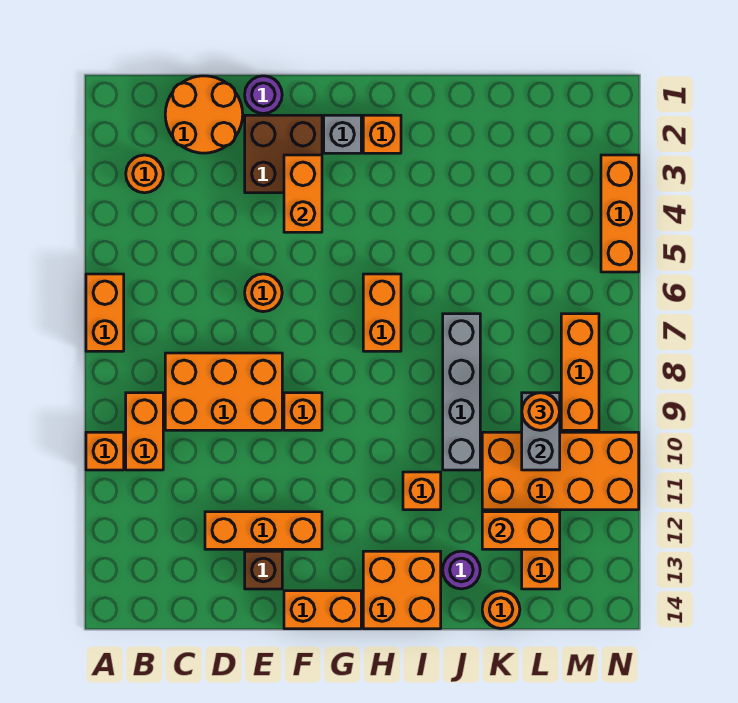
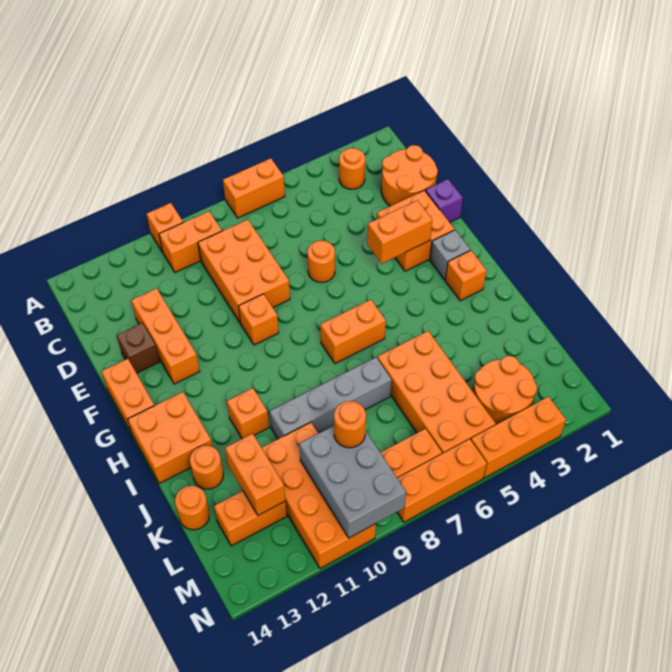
purple round brick E1 level 1 -> purple brick E1 level 1
brown brick E2:F3 level 1 -> orange brick E2:F3 level 1
none -> orange brick J5:M6 level 1
purple round brick J13 level 1 -> orange round brick J13 level 1
none -> orange round brick L3:M4 level 1
grey brick L9:L10 level 2 -> grey brick L9:N10 level 2
none -> orange brick N6:N8 level 1

